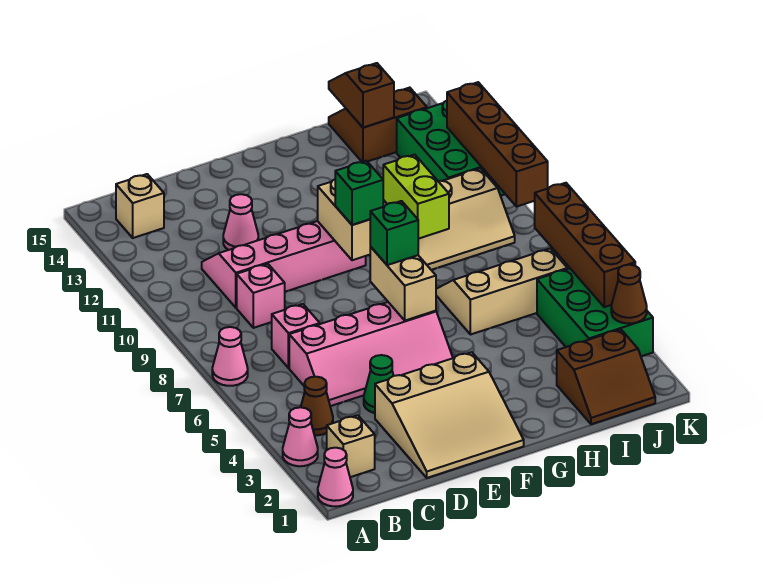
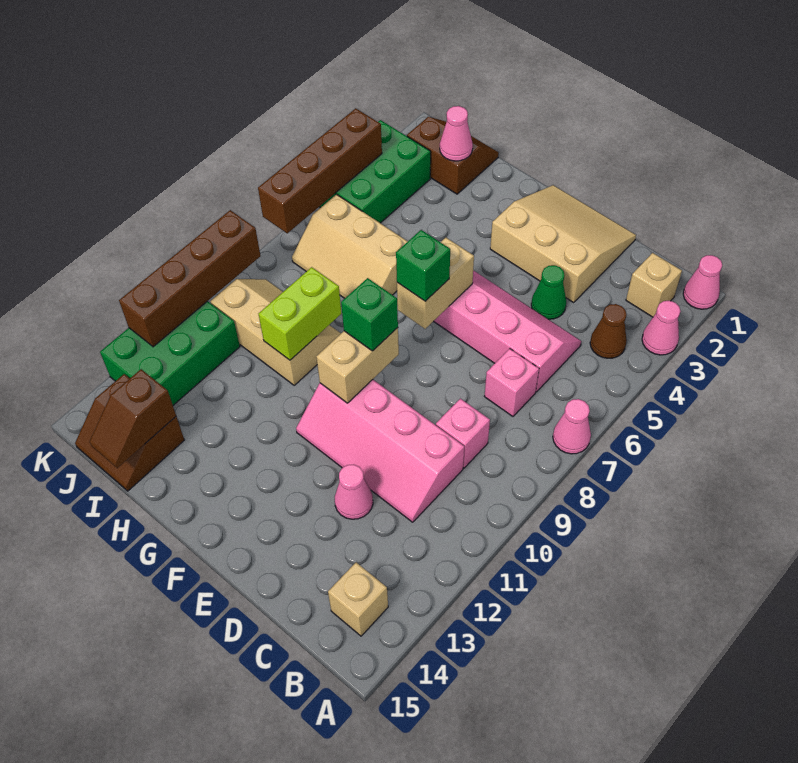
none -> pink cone I2 level 2
brown cone K3 level 2 -> none

